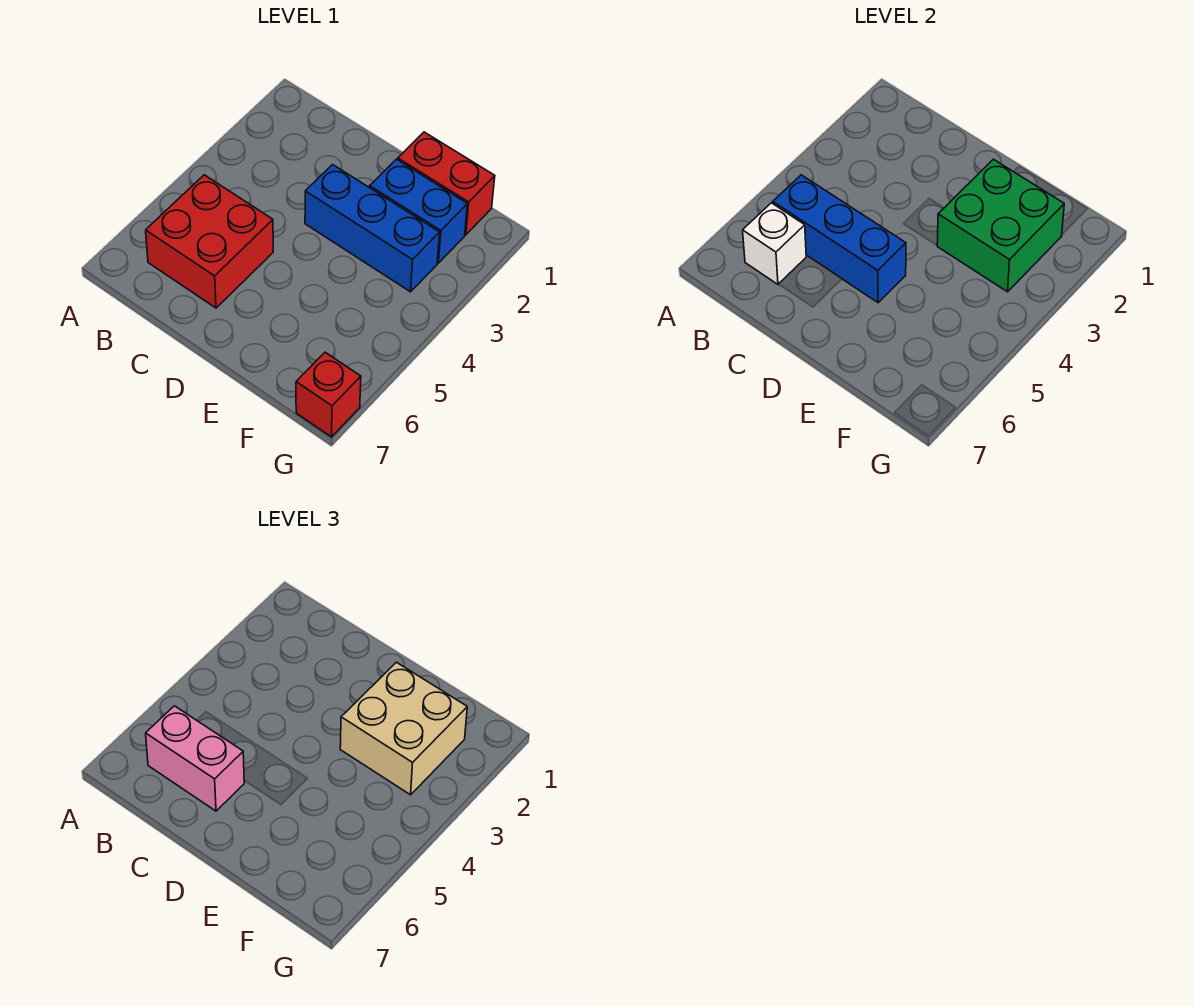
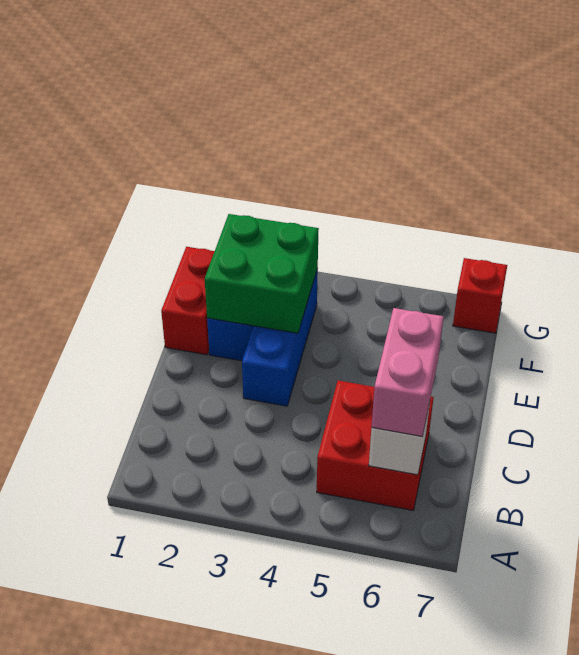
blue brick B5:D5 level 2 -> none
tan brick E2:F3 level 3 -> none

